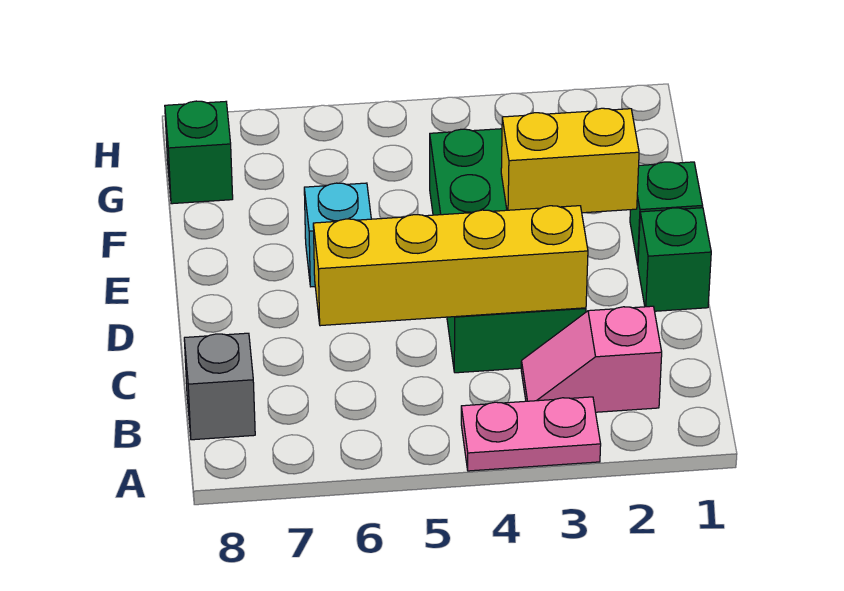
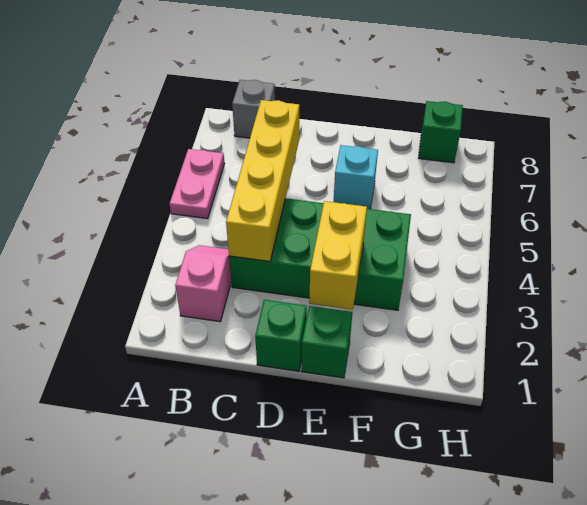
pink plate A3:A4 level 1 -> pink plate A5:A6 level 1

